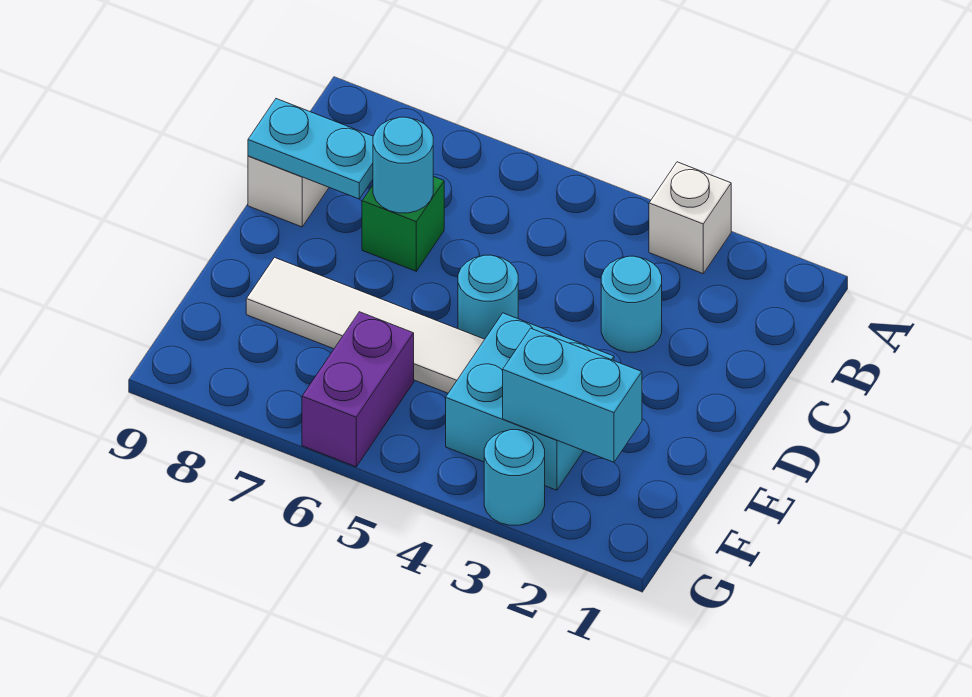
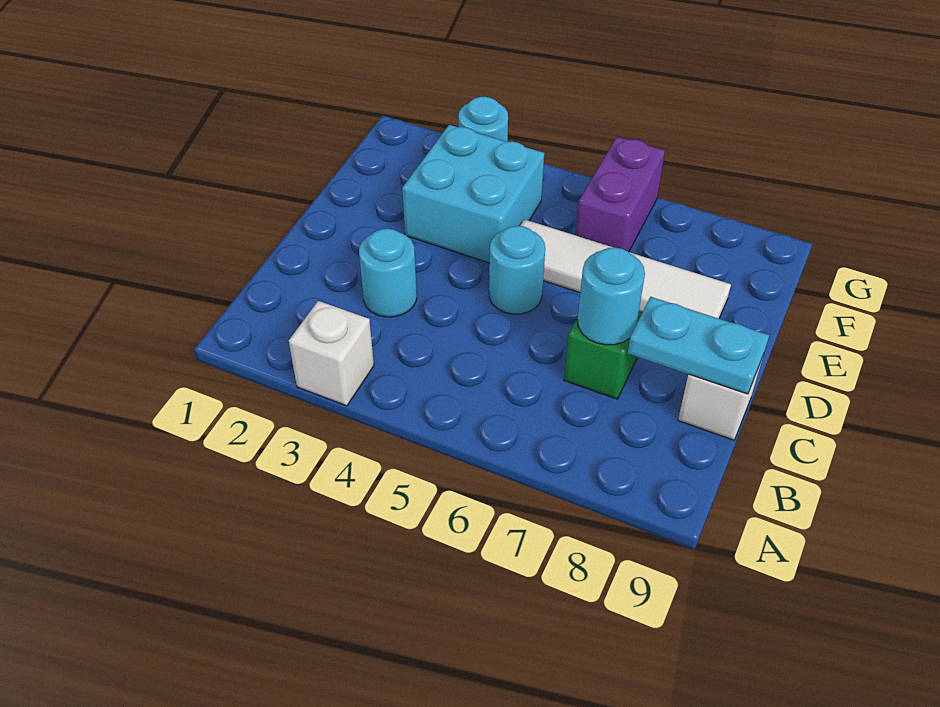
cyan brick F2:F3 level 2 -> none

